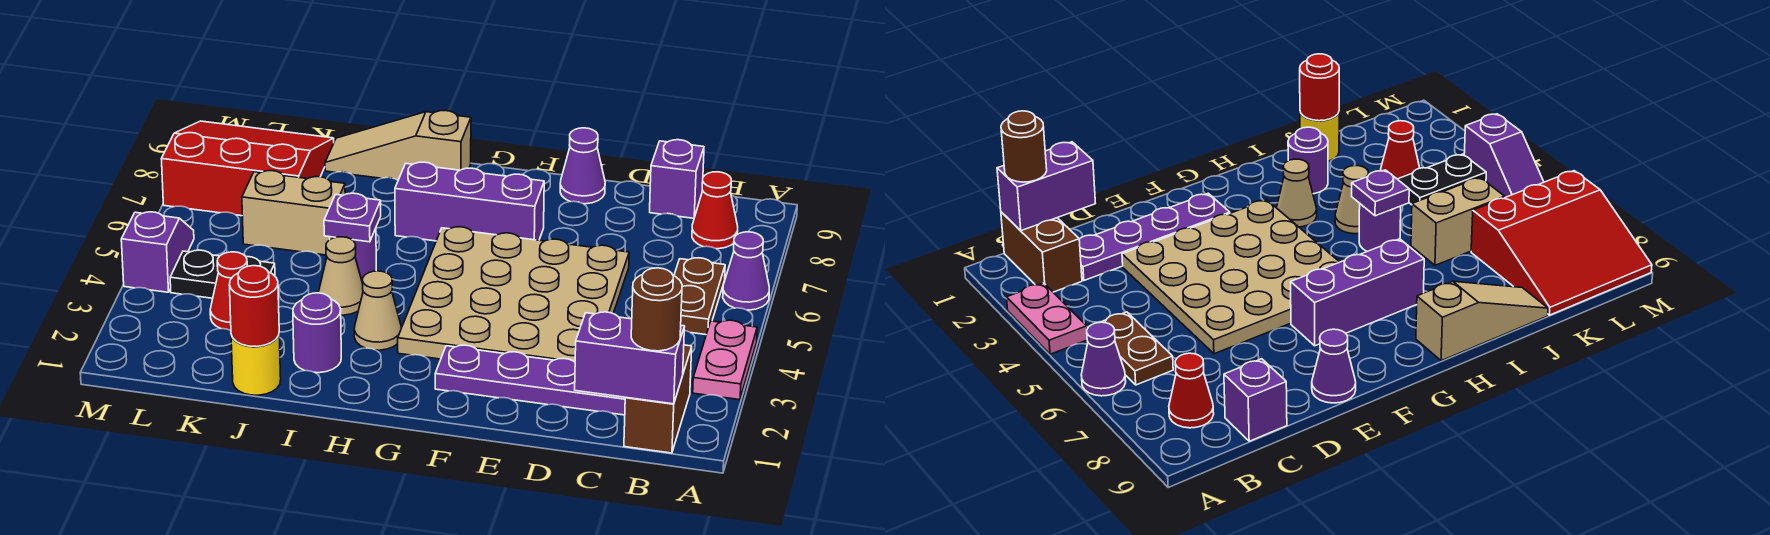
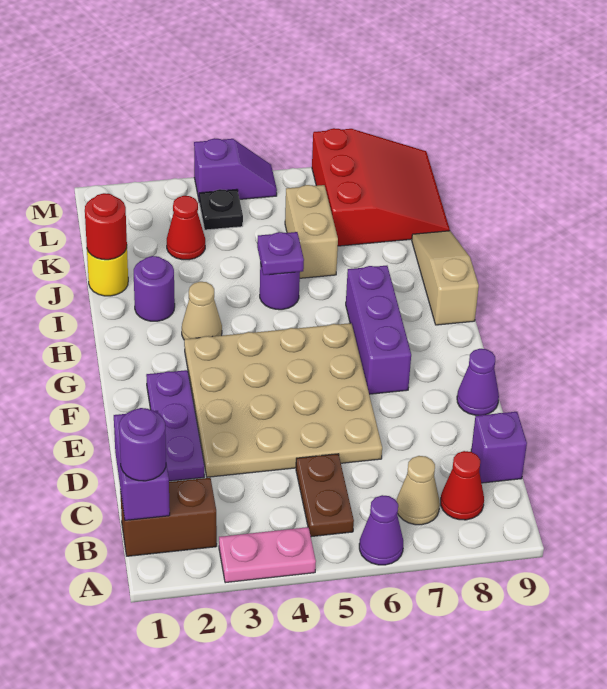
brown round brick B1 level 3 -> purple round brick B1 level 3
brown plate B5:B6 level 1 -> brown plate B5:C5 level 1
purple plate C2:F2 level 1 -> purple plate D2:F2 level 1
tan cone I4 level 1 -> tan cone B7 level 1
black plate K4:L4 level 1 -> black plate L4 level 1

